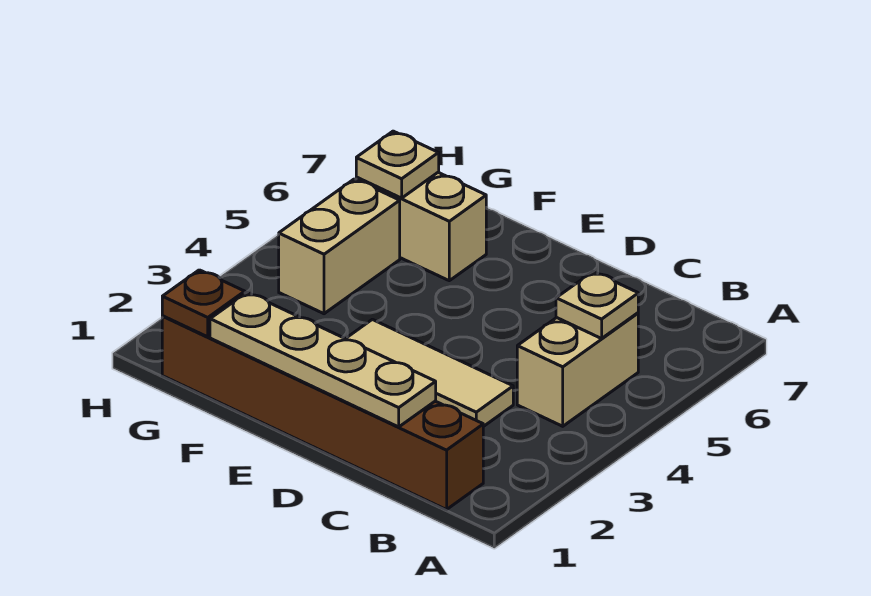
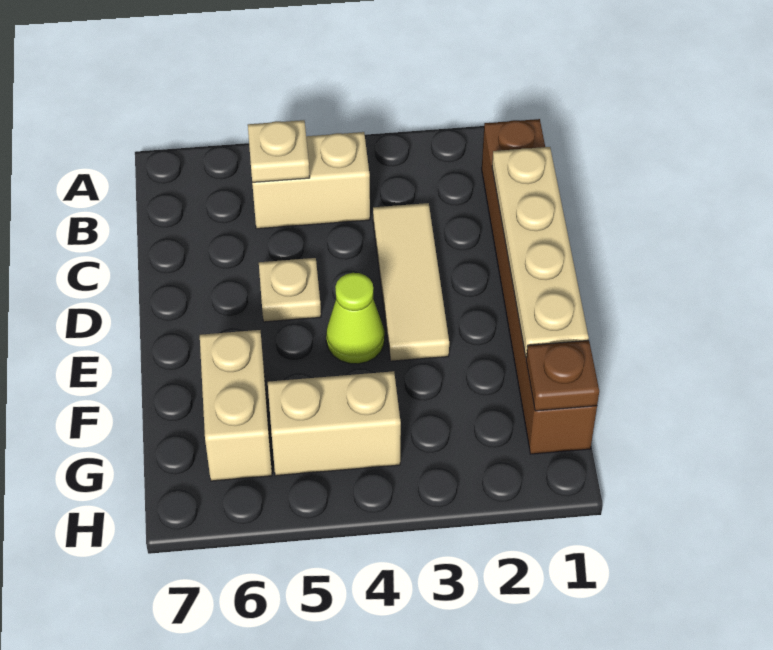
none -> lime cone E4 level 1
tan plate G6 level 2 -> tan plate D5 level 1

